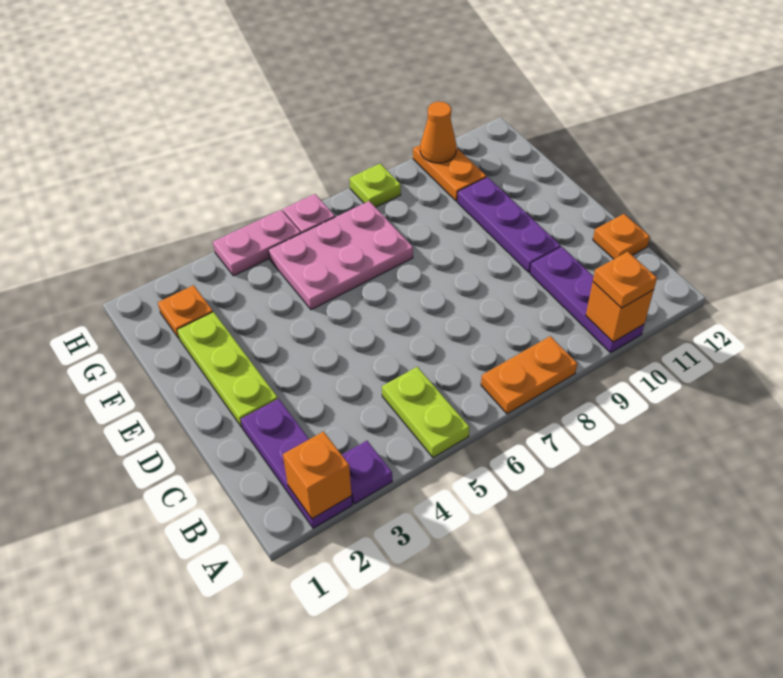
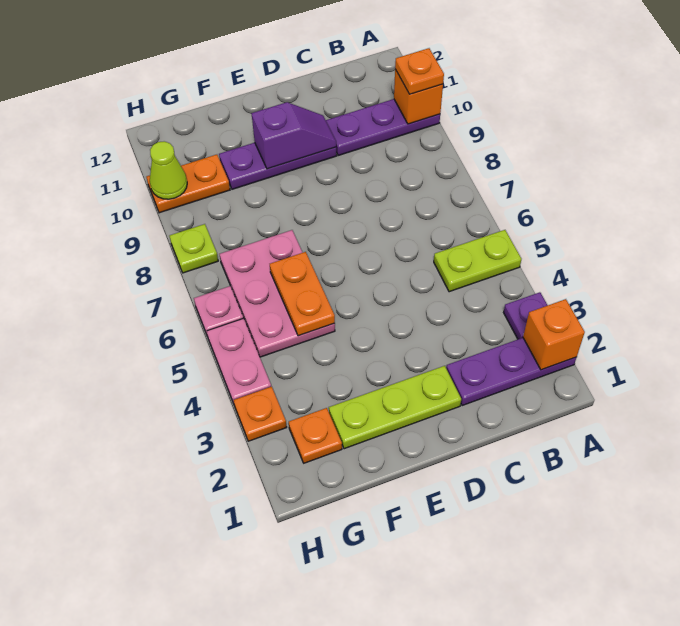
orange plate A7:A8 level 1 -> orange plate F5:F6 level 2
orange plate C12 level 1 -> orange plate H3 level 1
none -> purple slope D10:E10 level 2 top E
orange cone H10 level 2 -> lime cone H10 level 2

